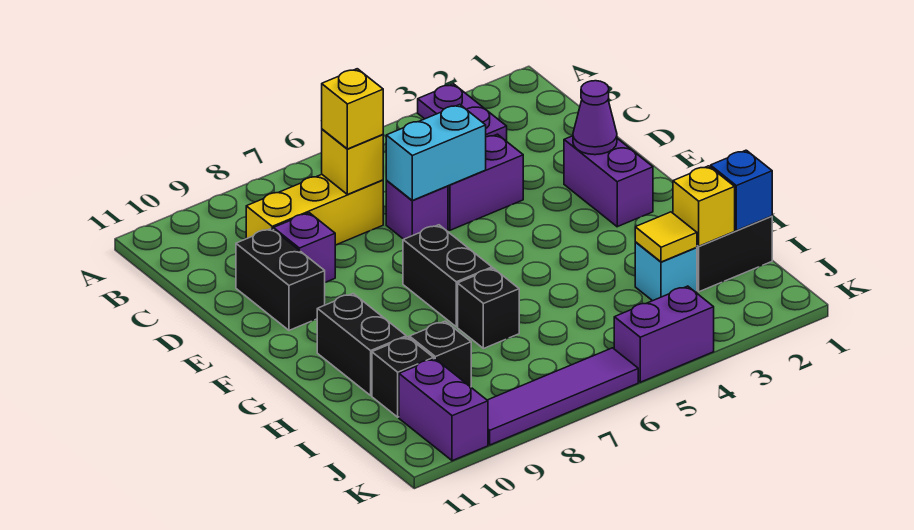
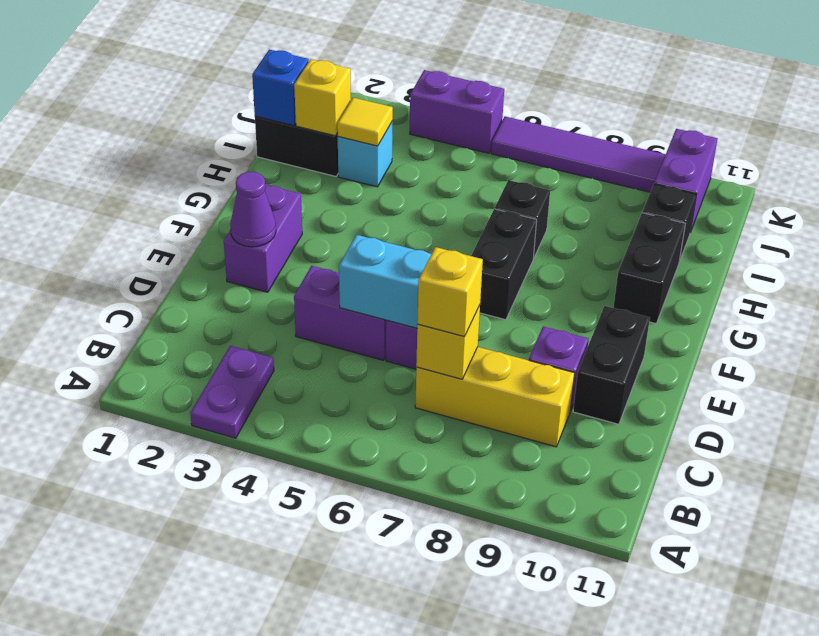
black brick I9 level 1 -> none

